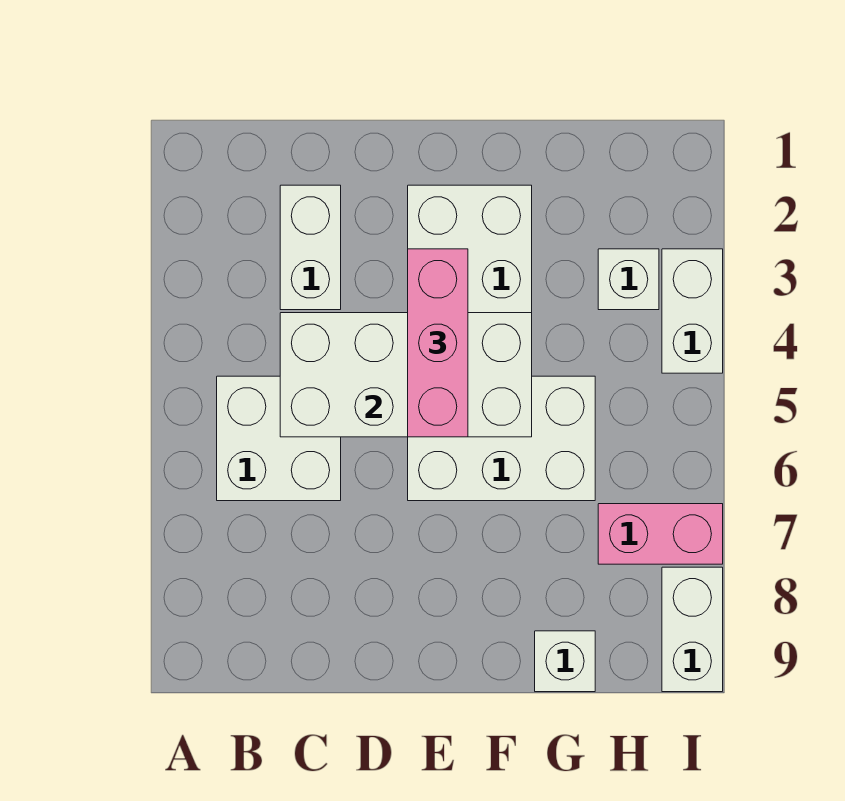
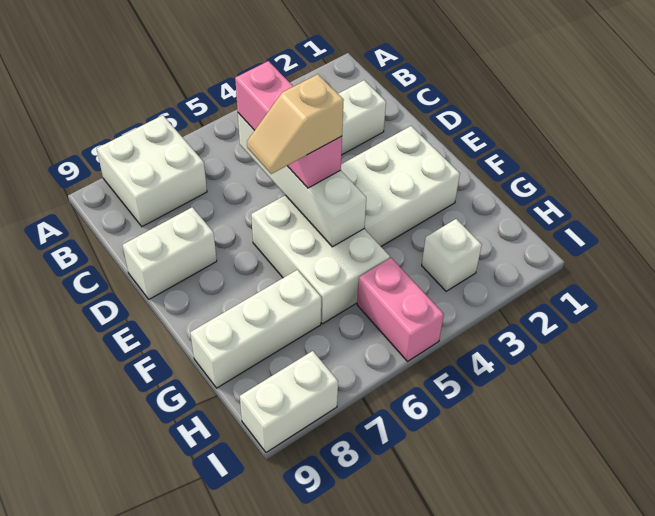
white brick B5:C6 level 1 -> white brick A7:B8 level 1
white brick C4:F5 level 2 -> white brick C5:F5 level 2
pink brick E3:E5 level 3 -> pink brick C5:E5 level 3
none -> tan slope E5:E6 level 4 top 5
white brick G9 level 1 -> white brick G7:G9 level 1
pink brick H7:I7 level 1 -> pink brick H5:I5 level 1
white brick I3:I4 level 1 -> white brick D8:D9 level 1

